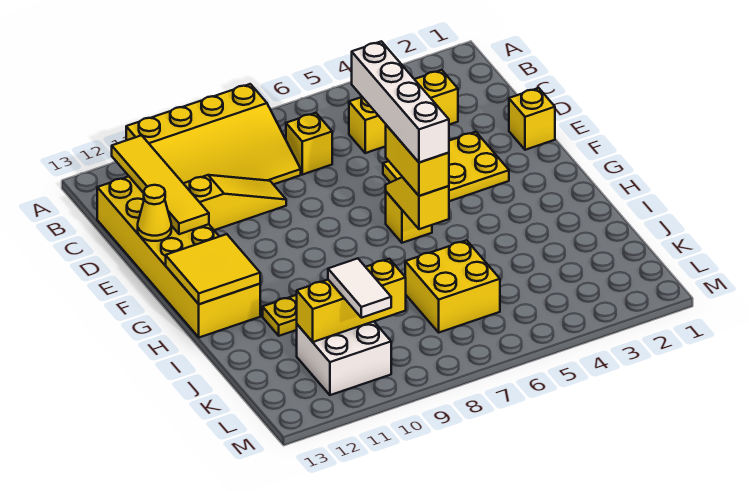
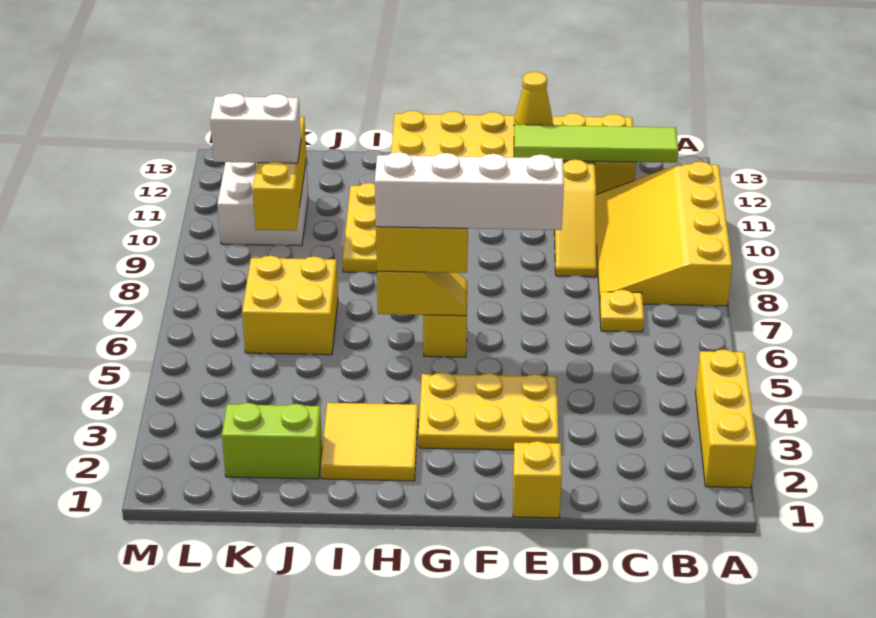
yellow tile B12:E12 level 2 -> lime tile B12:E12 level 2
yellow brick C3:C5 level 1 -> yellow brick A2:A4 level 1
yellow brick C7 level 1 -> yellow plate C7 level 1
yellow plate E3:F5 level 1 -> yellow plate E3:G4 level 1
yellow tile G12:H13 level 2 -> yellow tile H2:I3 level 1
none -> lime brick J2:K2 level 1
white tile K10:L10 level 3 -> white brick K10:L10 level 3

